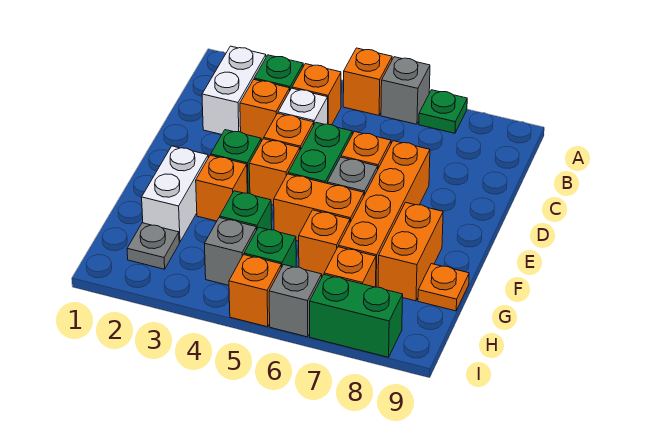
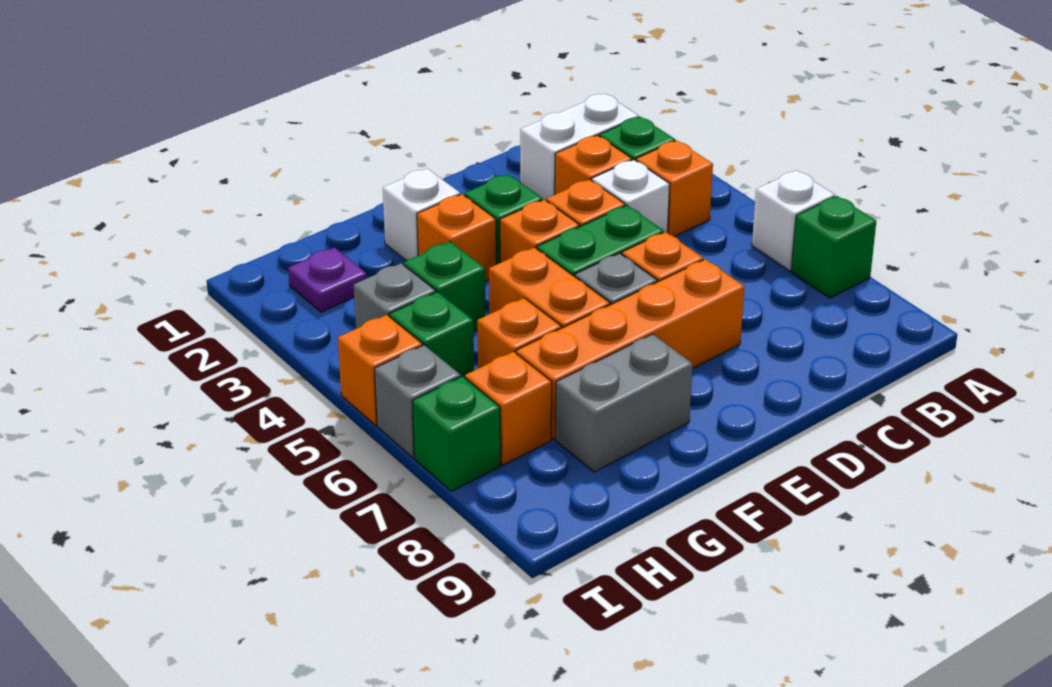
orange brick A5 level 1 -> none
grey brick A6 level 1 -> white brick A6 level 1
green plate A7 level 1 -> green brick A7 level 1
white brick F2:G2 level 1 -> white brick F2 level 1
orange brick F8:G8 level 1 -> grey brick F8:G8 level 1
orange plate G9 level 1 -> none
grey plate H2 level 1 -> purple plate H2 level 1
green brick I7:I8 level 1 -> green brick I7 level 1

